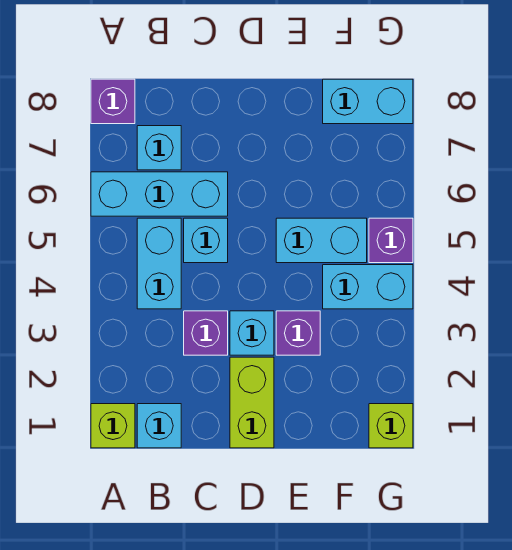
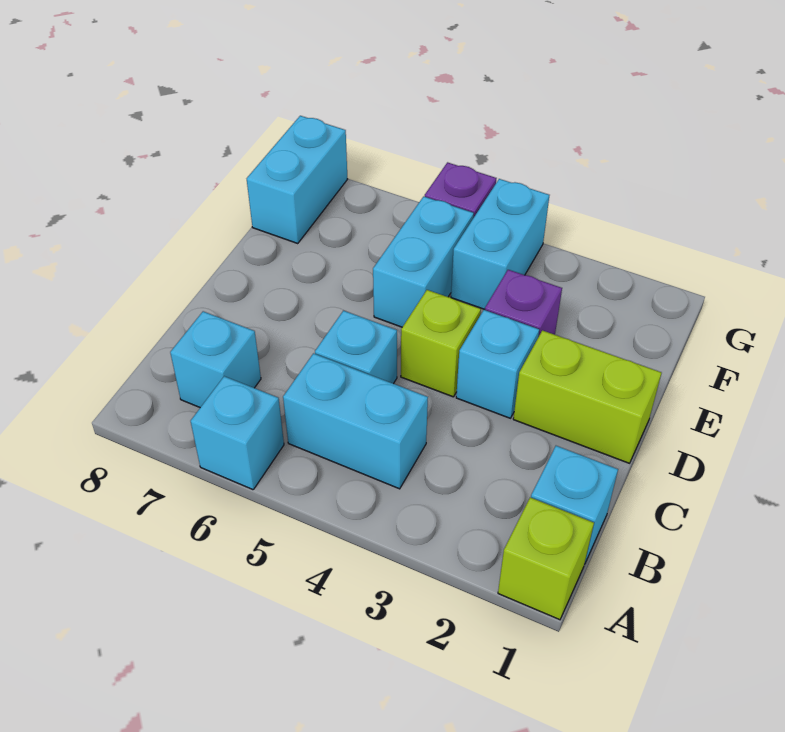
cyan brick A6:C6 level 1 -> cyan brick A6 level 1
purple brick A8 level 1 -> none
purple brick C3 level 1 -> none
lime brick G1 level 1 -> lime brick D4 level 1

